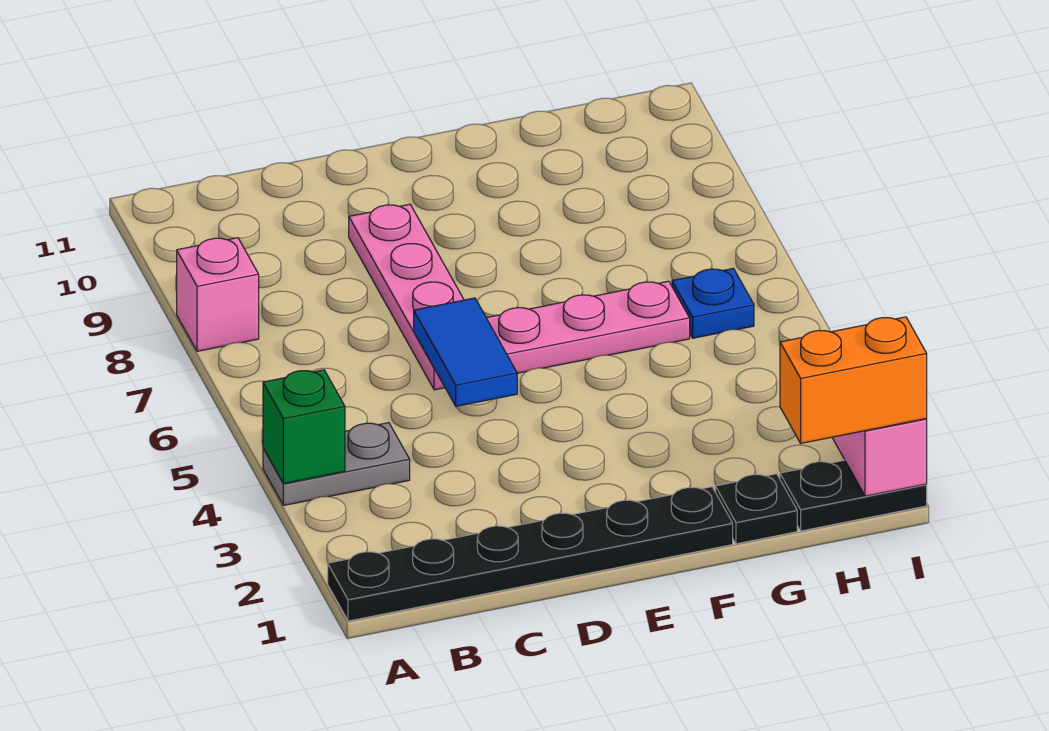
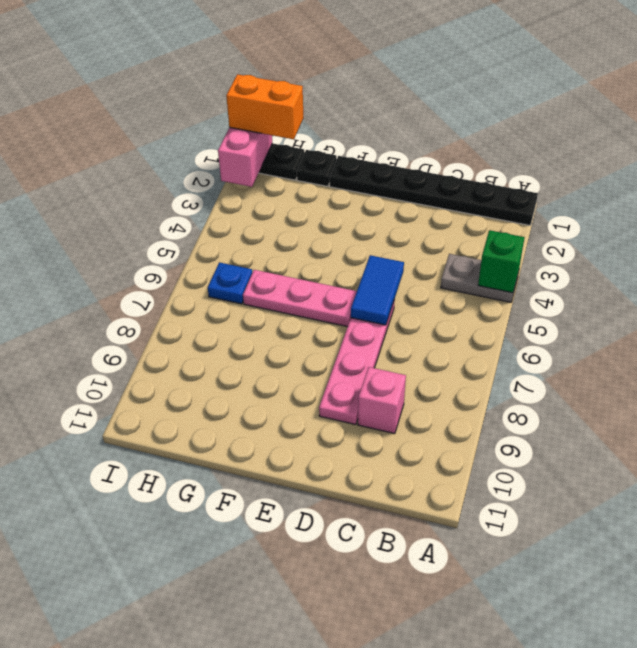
pink brick A8 level 1 -> pink brick C9 level 1

